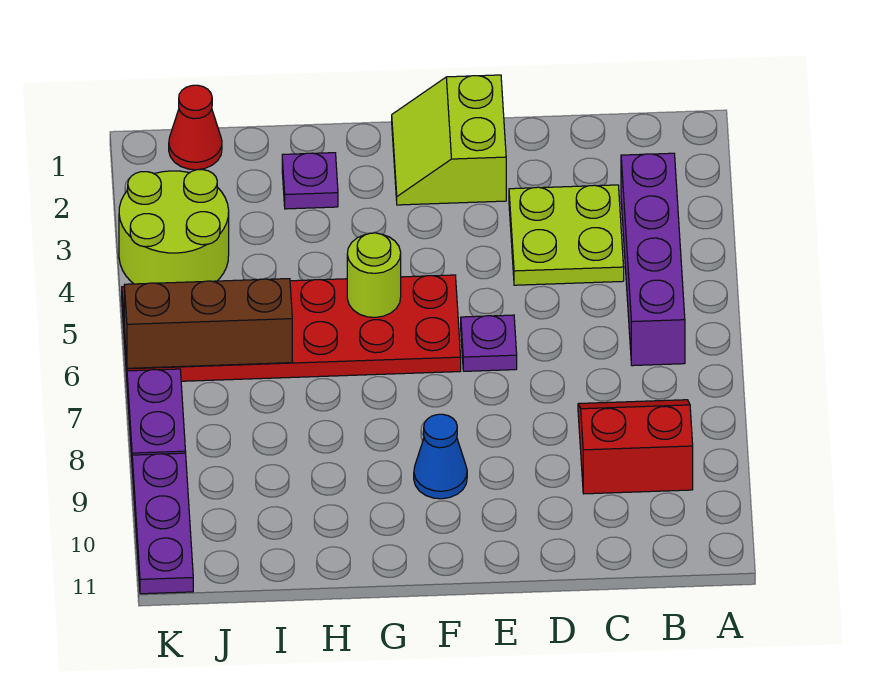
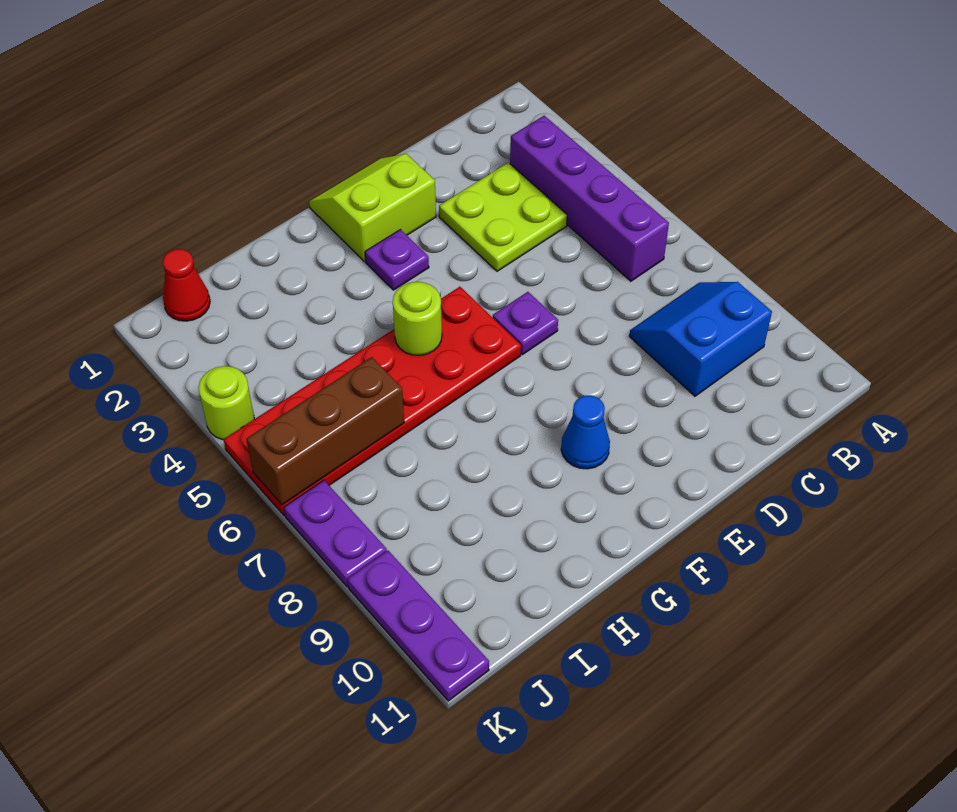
red slope B8:C9 level 1 top 9 -> blue slope B8:C9 level 1 top 9
lime slope E1:F2 level 1 top E -> lime slope E1:F2 level 1 top 2
purple plate H2 level 1 -> purple plate F3 level 1
lime round brick J3:K4 level 1 -> lime round brick K4 level 1

